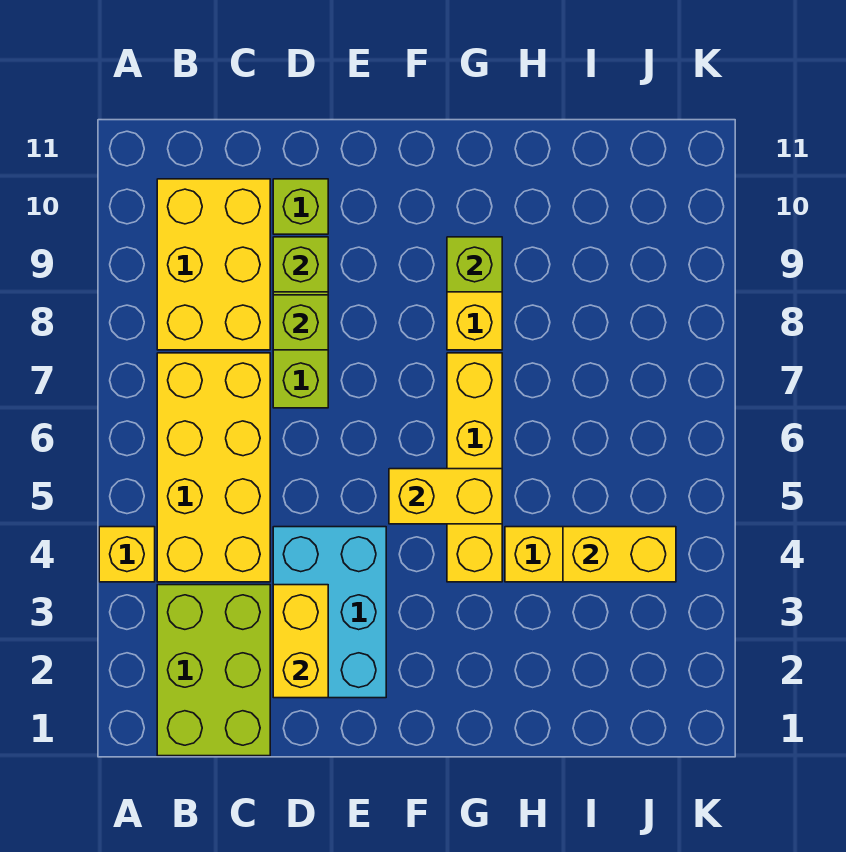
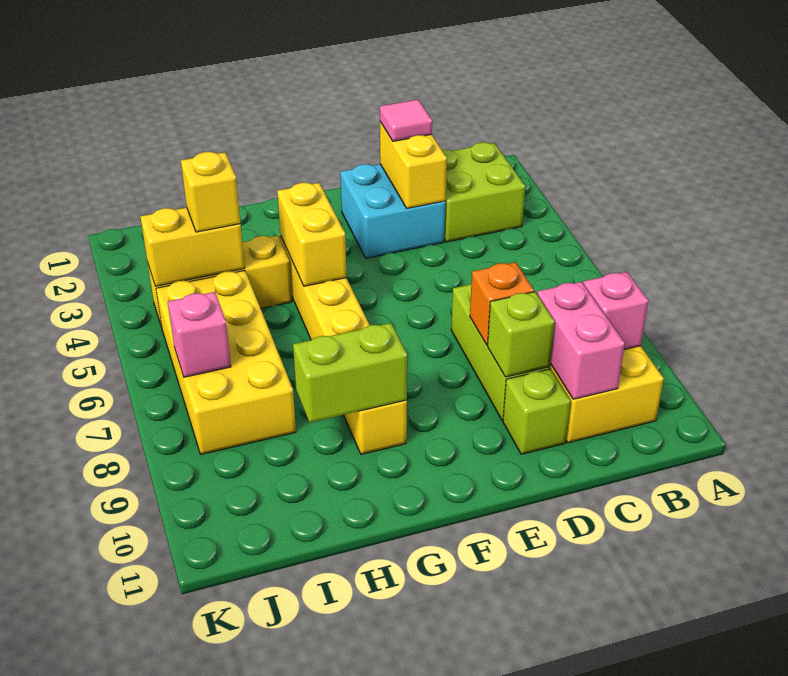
yellow brick A4 level 1 -> yellow brick I4 level 3
lime brick B1:C3 level 1 -> lime brick B2:C3 level 1
yellow brick B4:C7 level 1 -> yellow brick I5:J8 level 1
none -> pink brick B9 level 2
none -> pink brick C9:C10 level 2
cyan brick D2:E4 level 1 -> cyan brick D2:E3 level 1
none -> pink tile D2 level 3
lime brick D8 level 2 -> orange brick D8 level 2
yellow brick F5:G5 level 2 -> yellow brick G4:G5 level 2
lime brick G9 level 2 -> lime brick G9:H9 level 2
none -> pink brick J7 level 2

